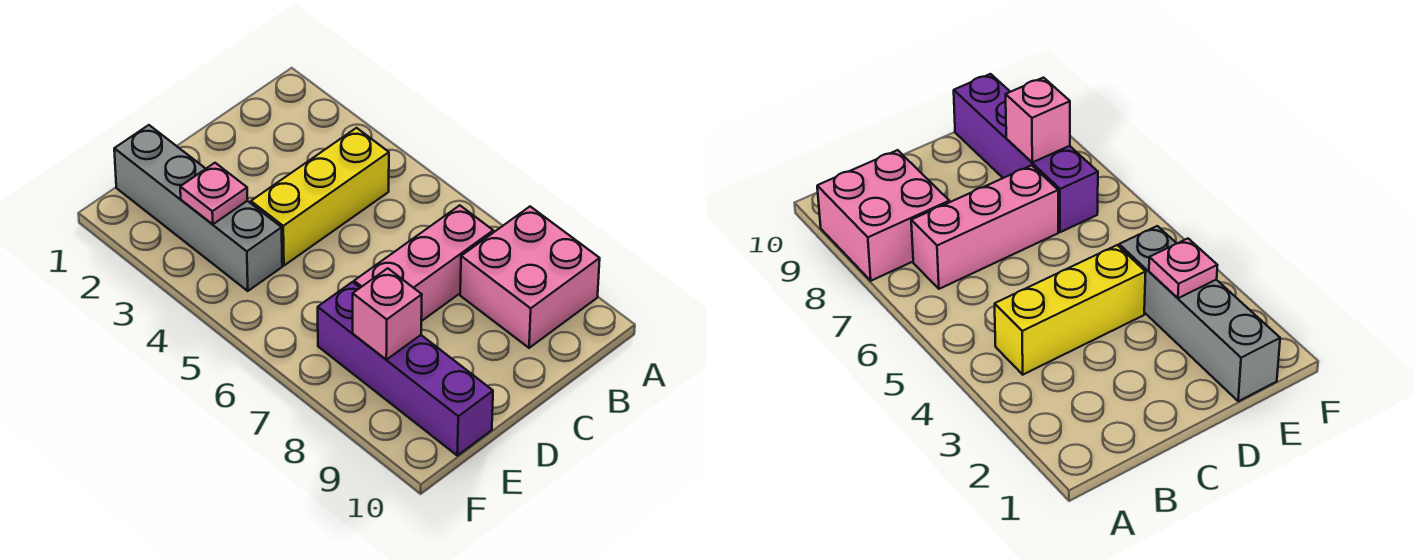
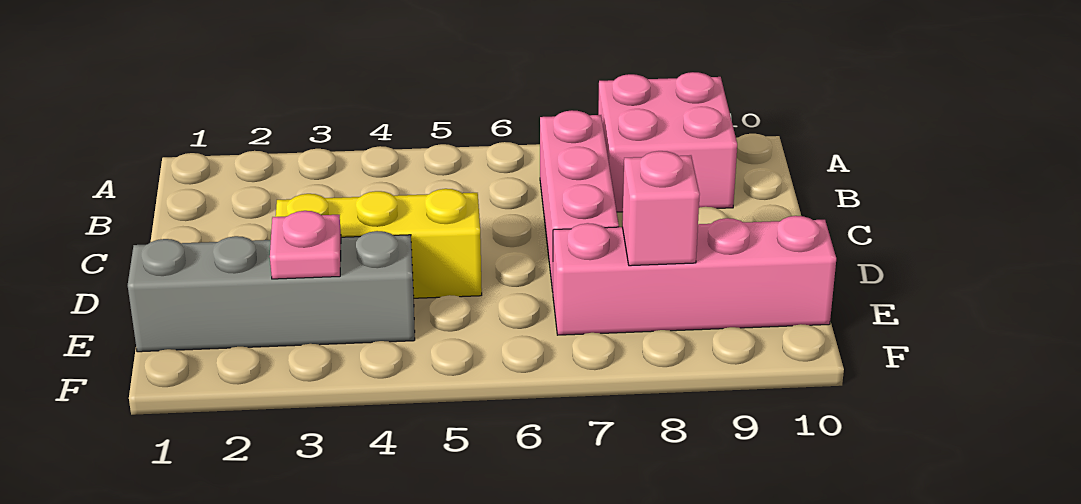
yellow brick B4:D4 level 1 -> yellow brick D3:D5 level 1
purple brick E7:E10 level 1 -> pink brick E7:E10 level 1

